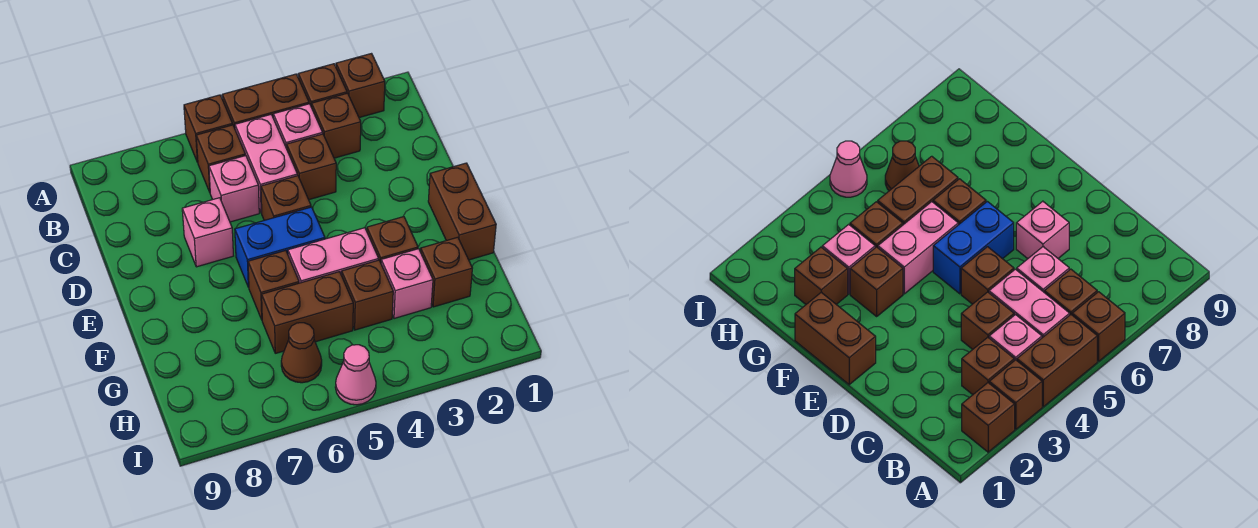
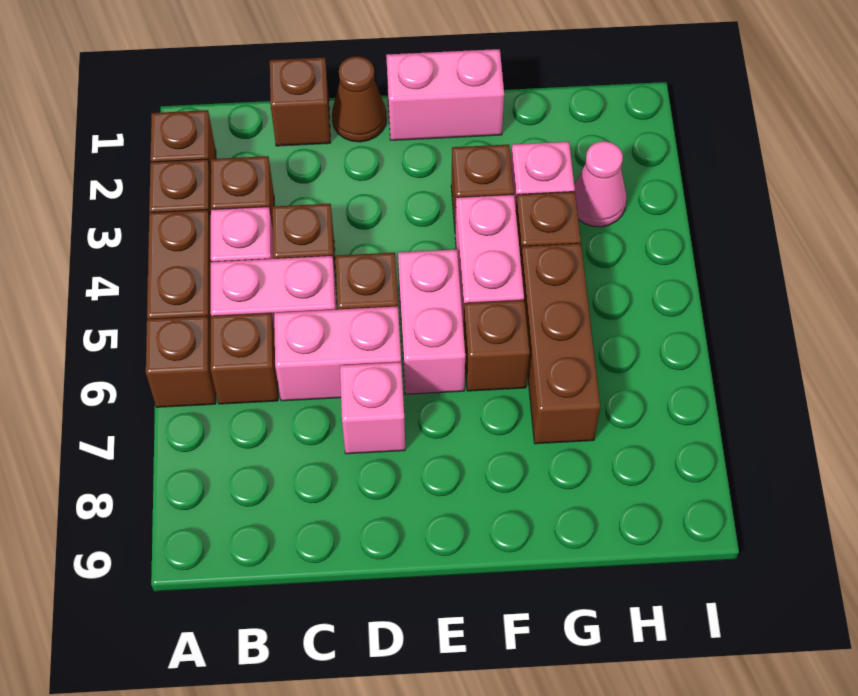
pink brick C6 level 1 -> pink brick C6:D6 level 1
brown brick E1:F1 level 1 -> pink brick E1:F1 level 1
blue brick E5:E6 level 1 -> pink brick E5:E6 level 1
brown brick G2 level 1 -> brown brick C1 level 1
brown brick G5:G6 level 1 -> brown brick G5:G7 level 1
brown cone H6 level 1 -> brown cone D1 level 1
pink cone I5 level 1 -> pink cone H3 level 1

